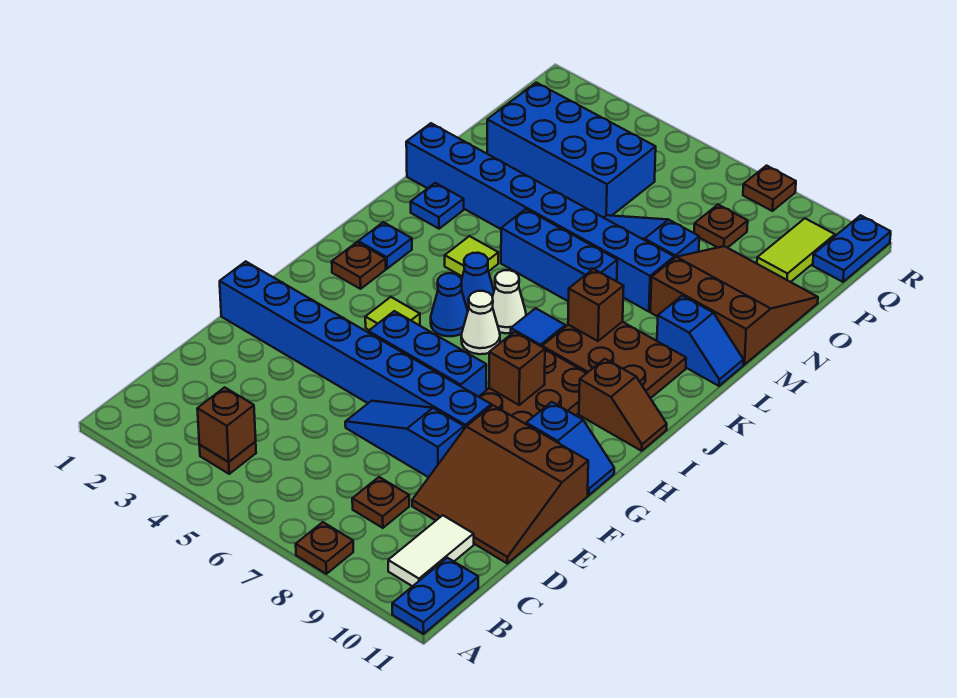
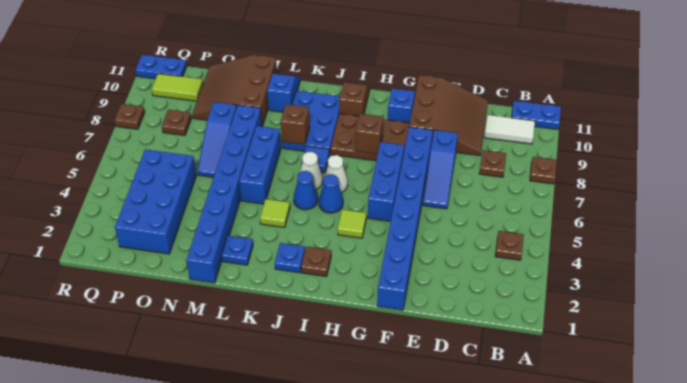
brown brick B4 level 2 -> none
brown plate J8:K10 level 1 -> blue plate J8:K10 level 1

